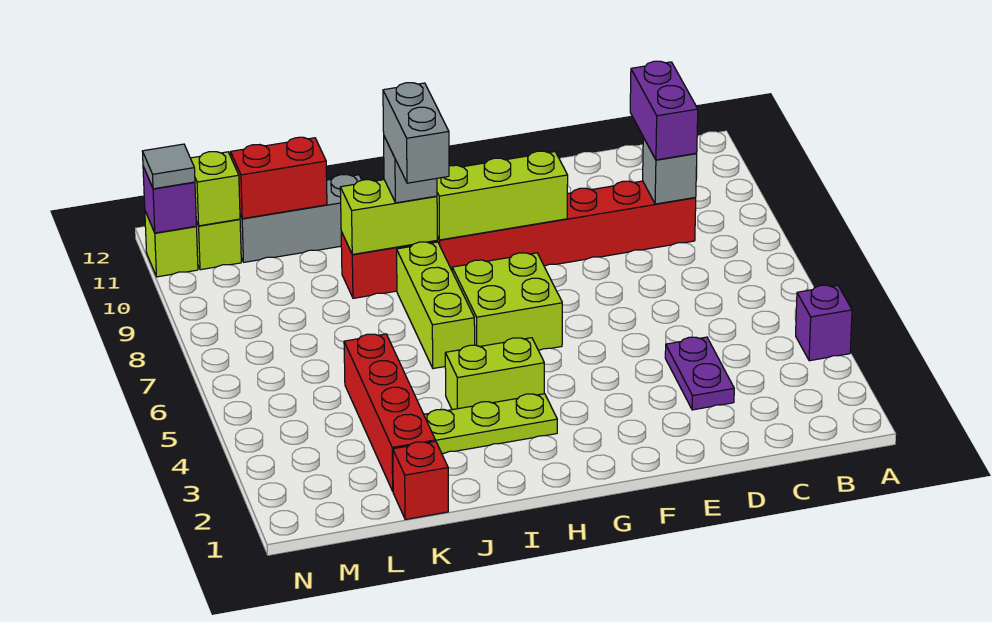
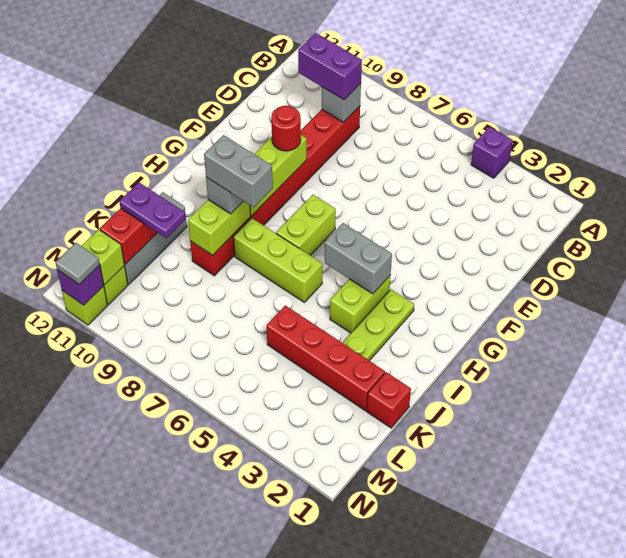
purple plate D3:D4 level 1 -> purple plate K10:K11 level 3
none -> red round brick F9 level 3
lime brick G6:H7 level 1 -> lime brick G7:H7 level 1
none -> grey brick H4:H5 level 2

